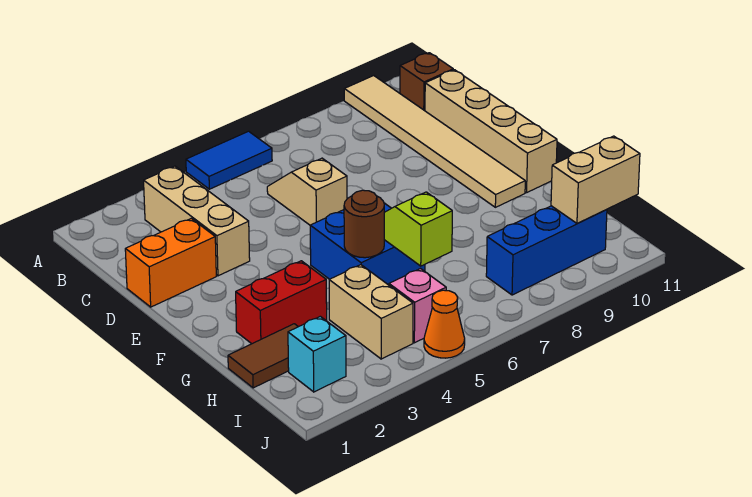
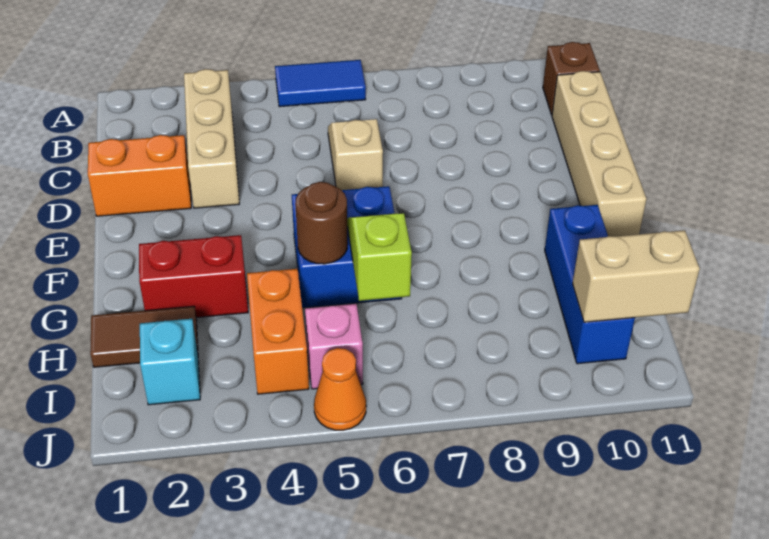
tan tile A10:F10 level 1 -> none
tan brick H4:I4 level 1 -> orange brick H4:I4 level 1
blue brick I8:I10 level 1 -> blue brick G10:I10 level 1

